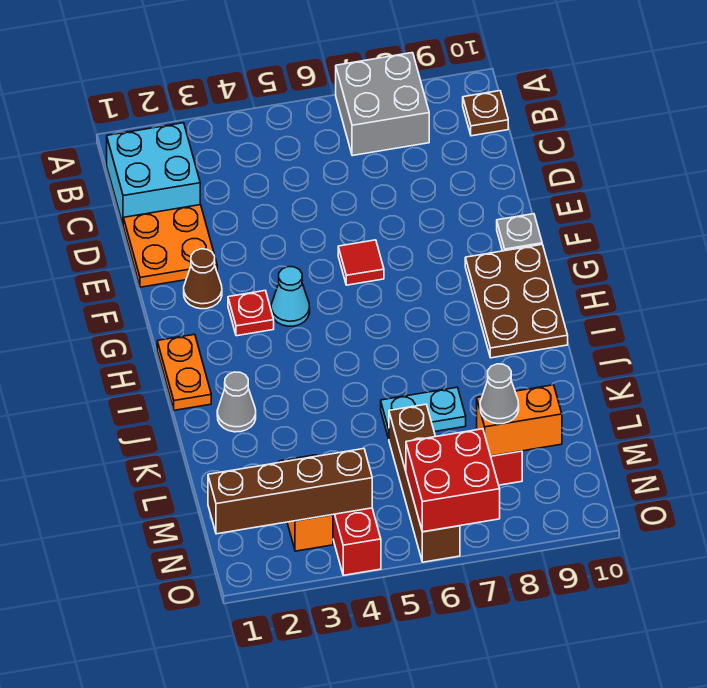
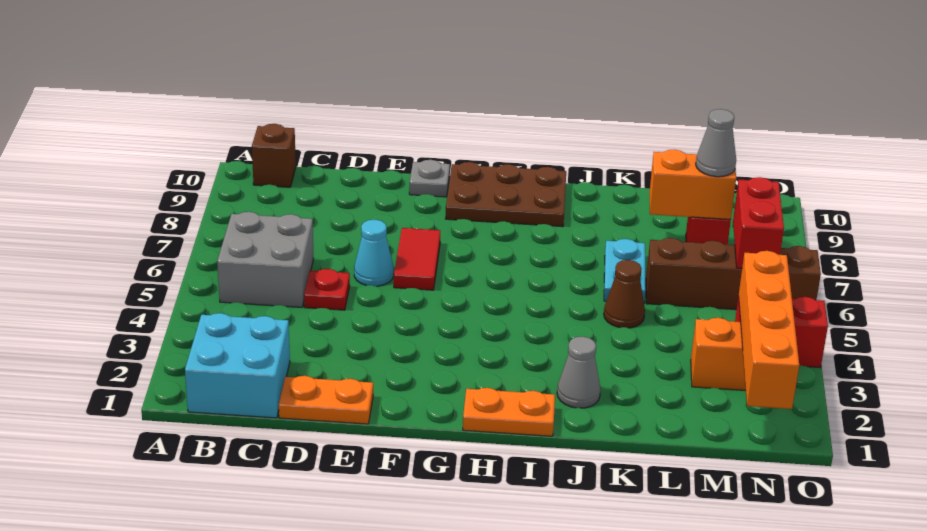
grey brick A7:B8 level 1 -> grey brick B5:C6 level 1
brown plate B10 level 1 -> brown brick B10 level 1
orange plate D1:E2 level 1 -> orange plate D1:E1 level 1
brown cone F2 level 1 -> brown cone K5 level 1
red tile F6 level 1 -> red tile F6:F7 level 1
red plate G3 level 1 -> red plate D5 level 1
cyan cone G4 level 1 -> cyan cone E6 level 1
orange brick M8:M9 level 2 -> orange brick L8:M8 level 2
brown brick N1:N4 level 2 -> orange brick N1:N4 level 2
red brick N6:O7 level 2 -> red brick N6:N7 level 2

